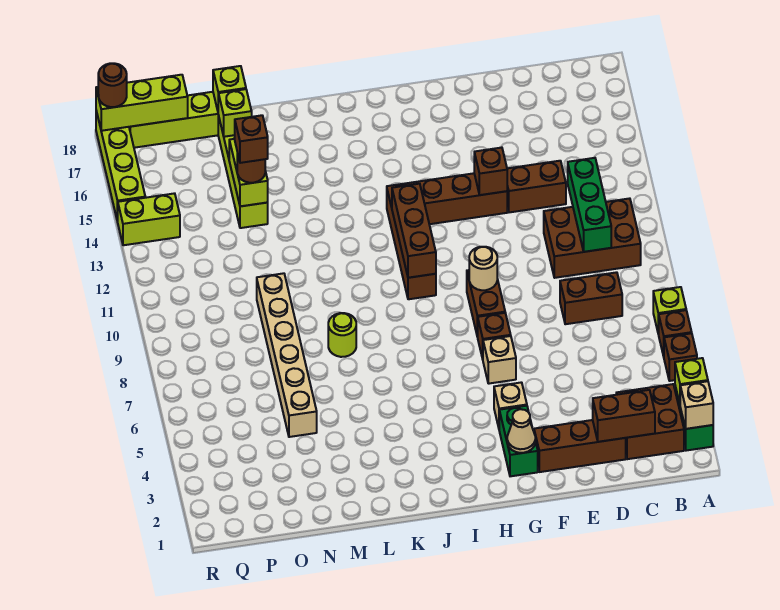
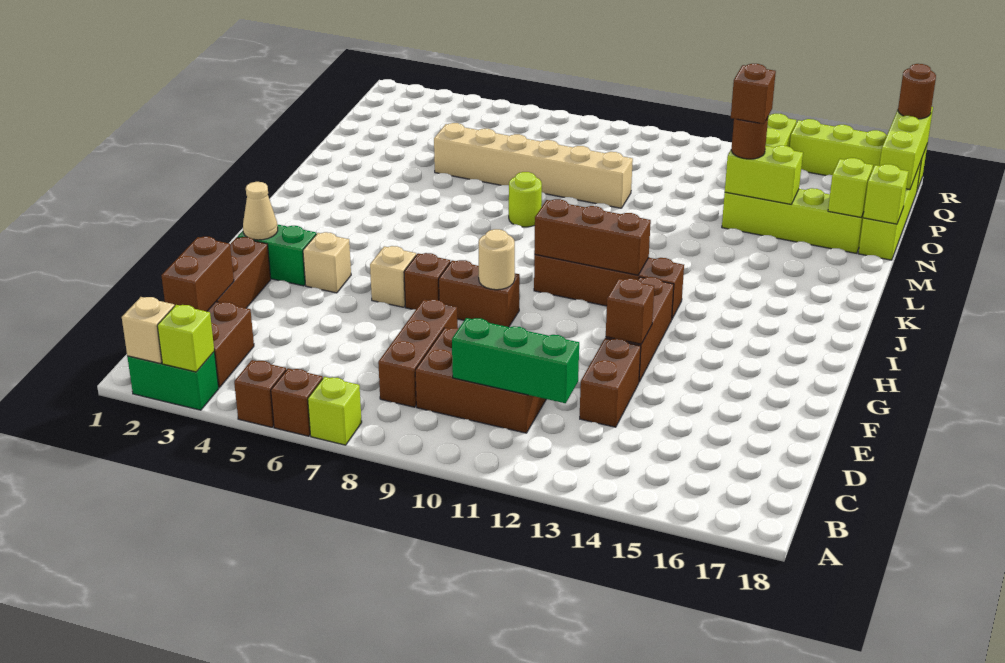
brown brick B10:D11 level 1 -> brown brick C9:D11 level 1
brown brick C8:D8 level 1 -> brown brick C8:E8 level 1

